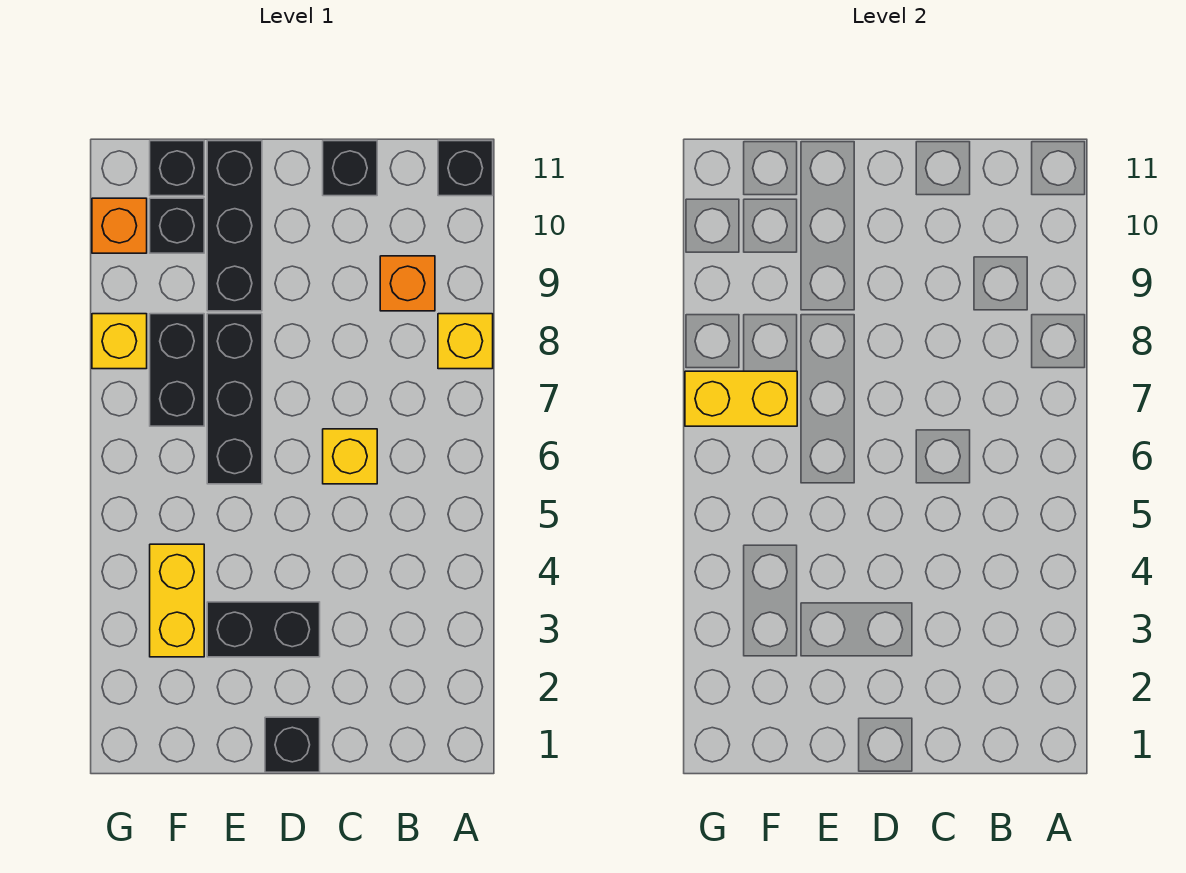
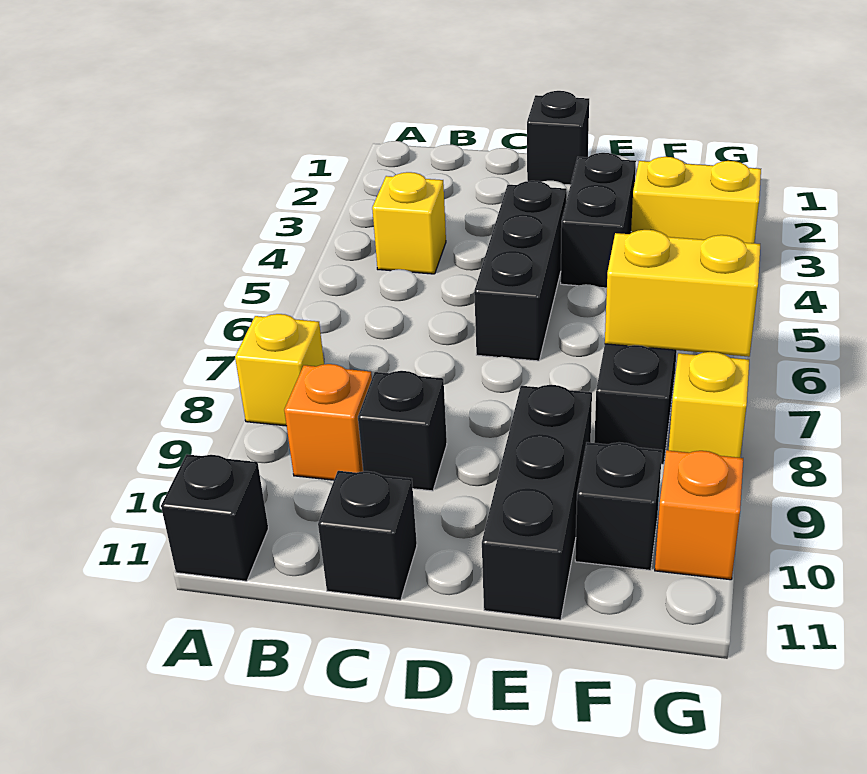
yellow brick C6 level 1 -> yellow brick B4 level 1
black brick D3:E3 level 1 -> black brick E3:E4 level 1
black brick E6:E8 level 1 -> black brick D4:D6 level 1
yellow brick F3:F4 level 1 -> yellow brick F3:G3 level 1
black brick F11 level 1 -> black brick C9 level 1

